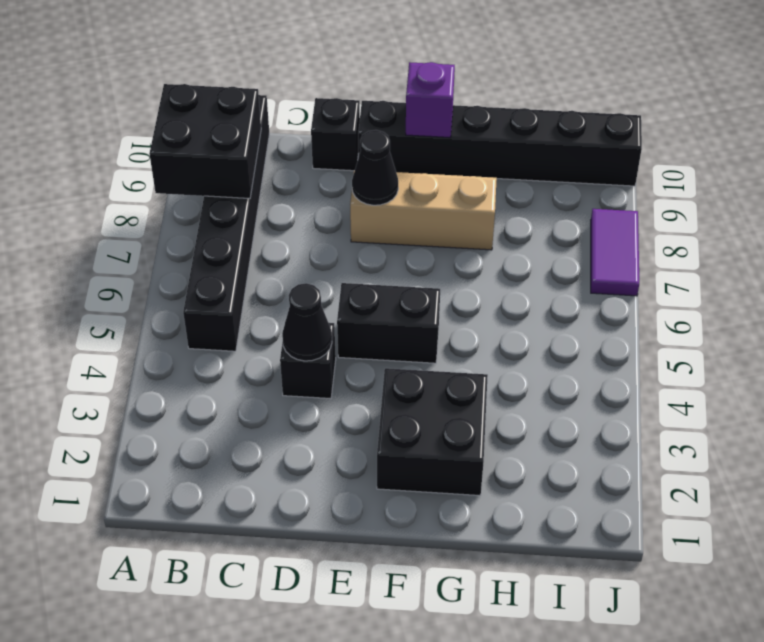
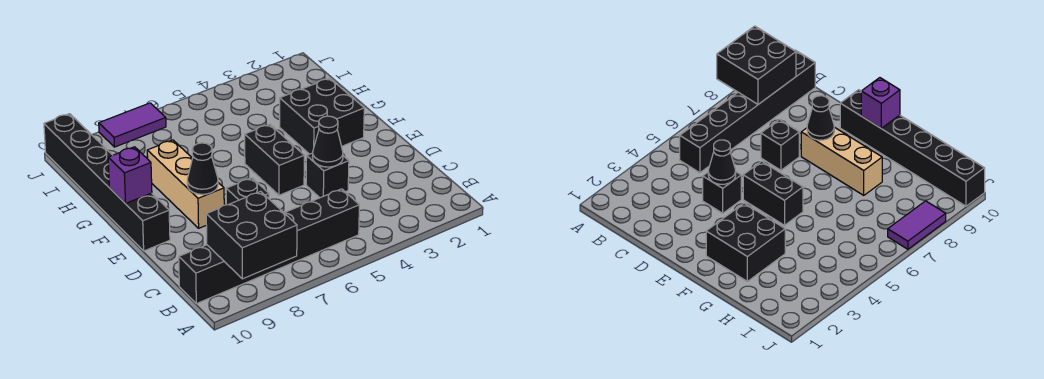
black brick D10 level 1 -> black brick D7 level 1

